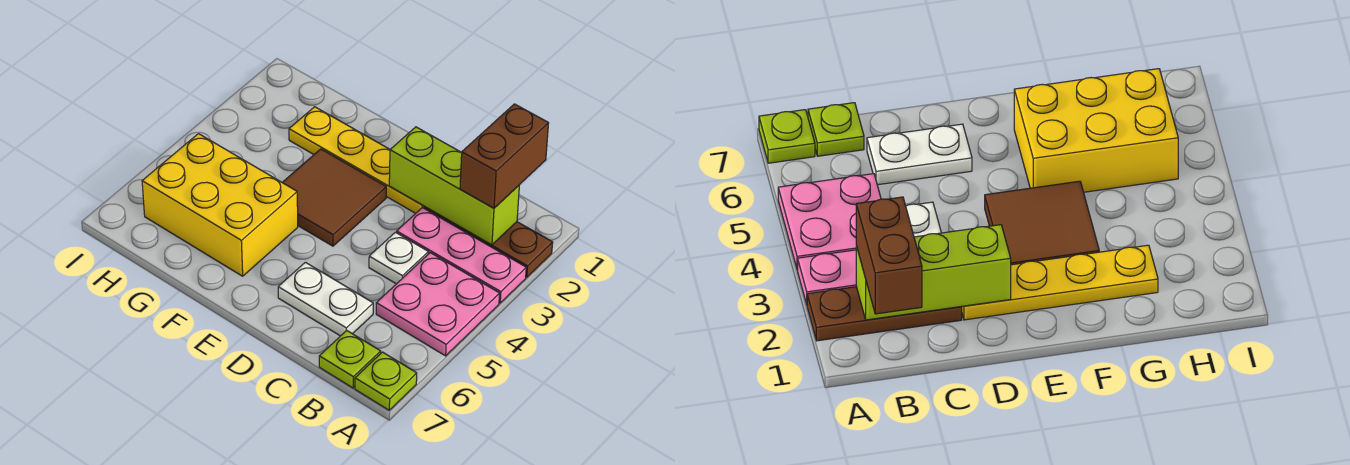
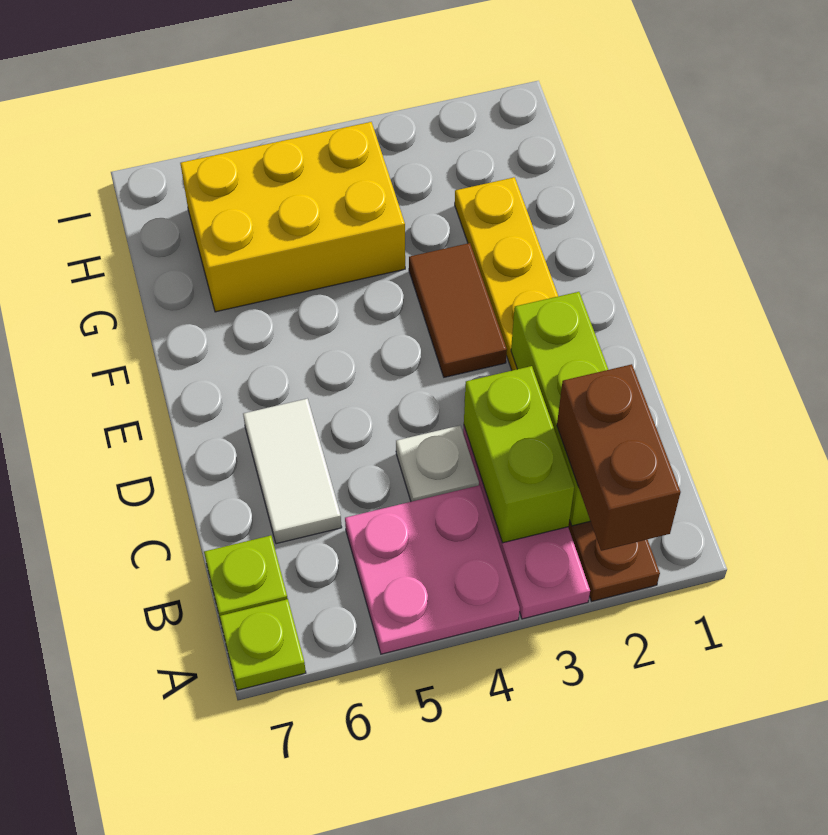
brown brick B1:B2 level 3 -> brown brick A2:B2 level 3
none -> lime brick B3:C3 level 2
white plate C6:D6 level 1 -> white tile C6:D6 level 1
brown tile E3:F4 level 1 -> brown tile E3:F3 level 1
yellow brick F5:H6 level 1 -> yellow brick G4:H6 level 1

